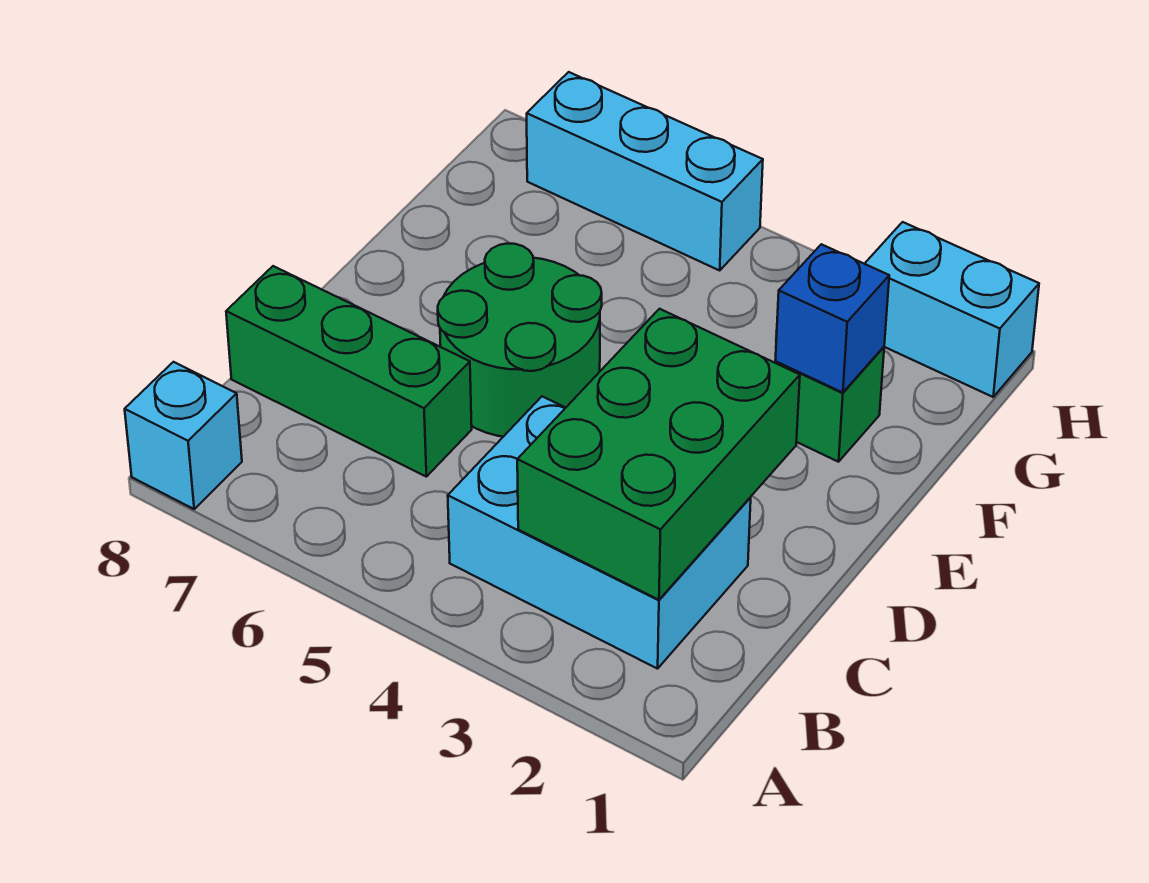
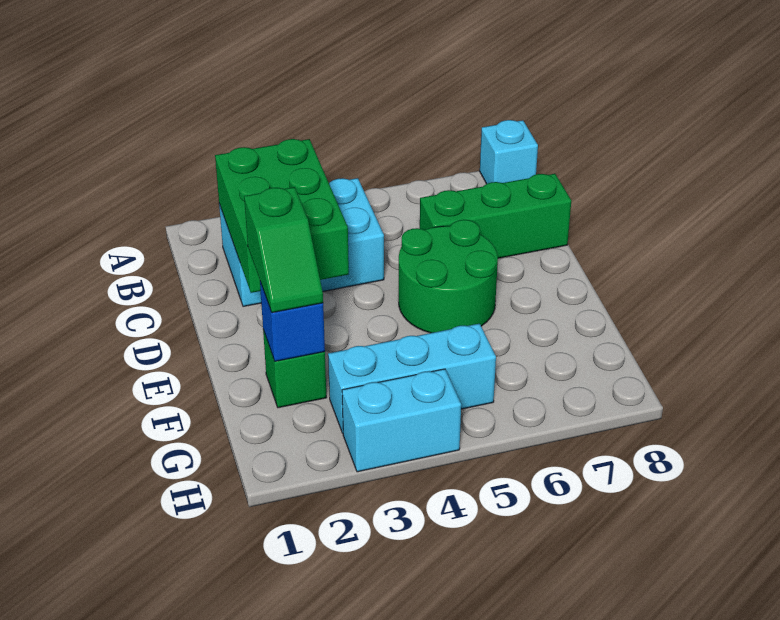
none -> green slope E2:F2 level 3 top E
cyan brick H1:H2 level 1 -> cyan brick H3:H4 level 1
cyan brick H5:H7 level 1 -> cyan brick G3:G5 level 1

